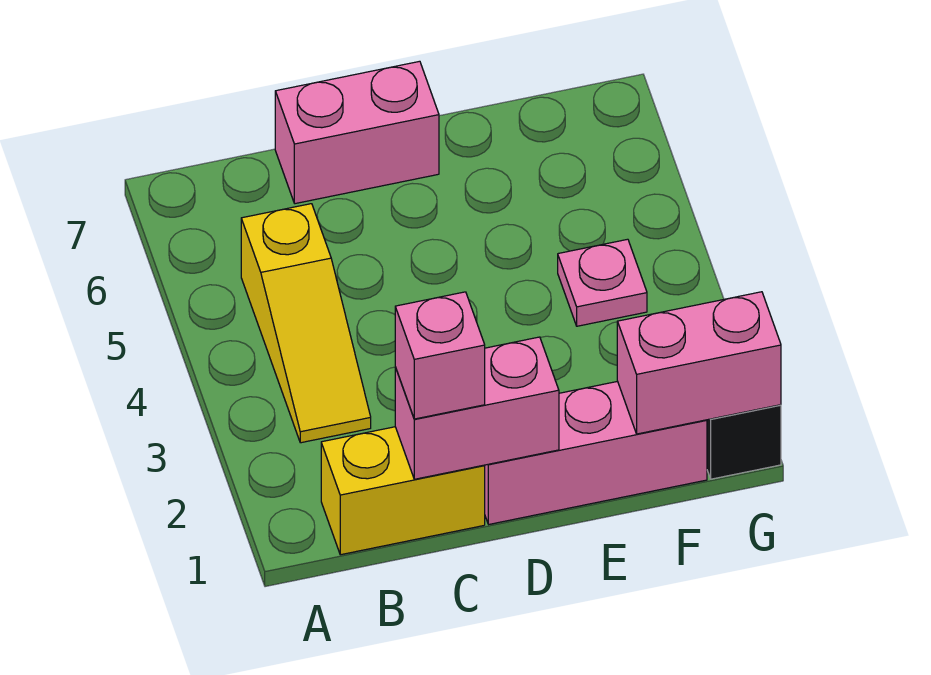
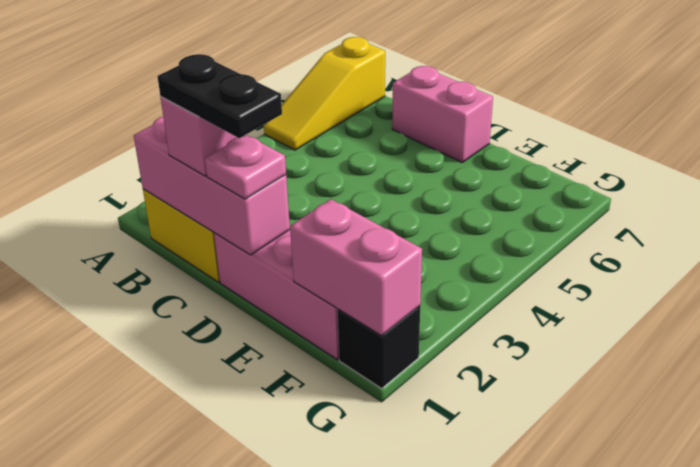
yellow slope B3:B5 level 1 top 5 -> yellow slope A5:A7 level 1 top 7
pink brick C1:D1 level 2 -> pink brick B1:D1 level 2
none -> black plate C1:D1 level 4
pink plate F4 level 1 -> pink plate D1 level 3

